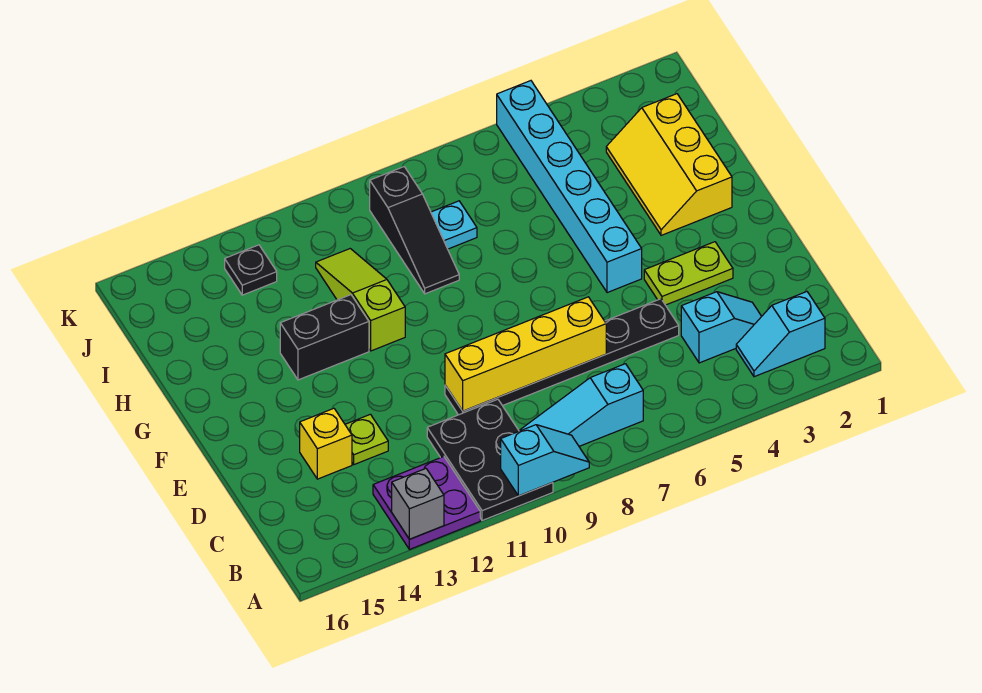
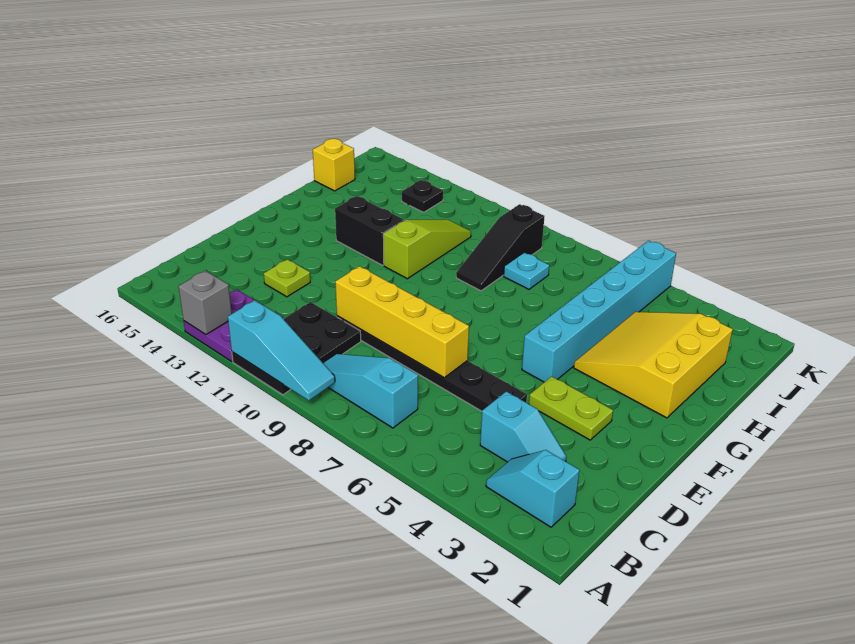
cyan slope A9:A10 level 2 top 10 -> cyan slope A9:A11 level 2 top 11
yellow brick D14 level 1 -> yellow brick I16 level 1
yellow slope G2:I3 level 1 top 2 -> yellow slope G2:I4 level 1 top 2

